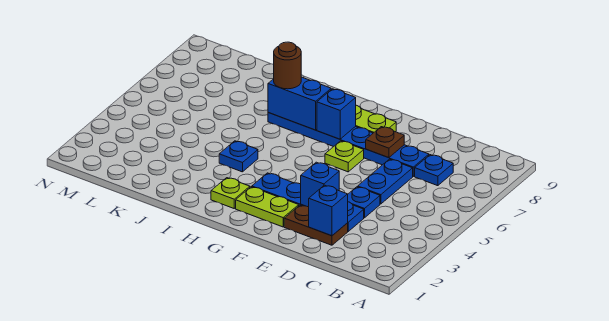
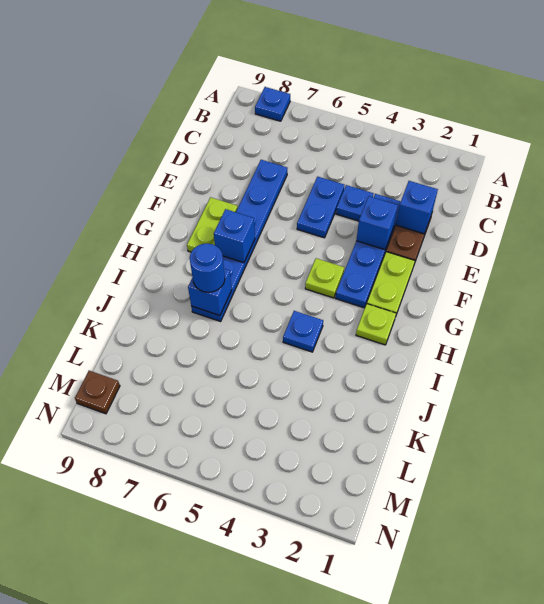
blue plate C7 level 1 -> blue plate A8 level 1
blue plate D5:D6 level 1 -> blue plate D5:E5 level 1
brown plate E7 level 2 -> brown plate M9 level 1
lime plate F6 level 1 -> lime plate G4 level 1
blue brick H7:I7 level 2 -> blue brick I7 level 2
brown round brick I7 level 3 -> blue round brick I7 level 3

